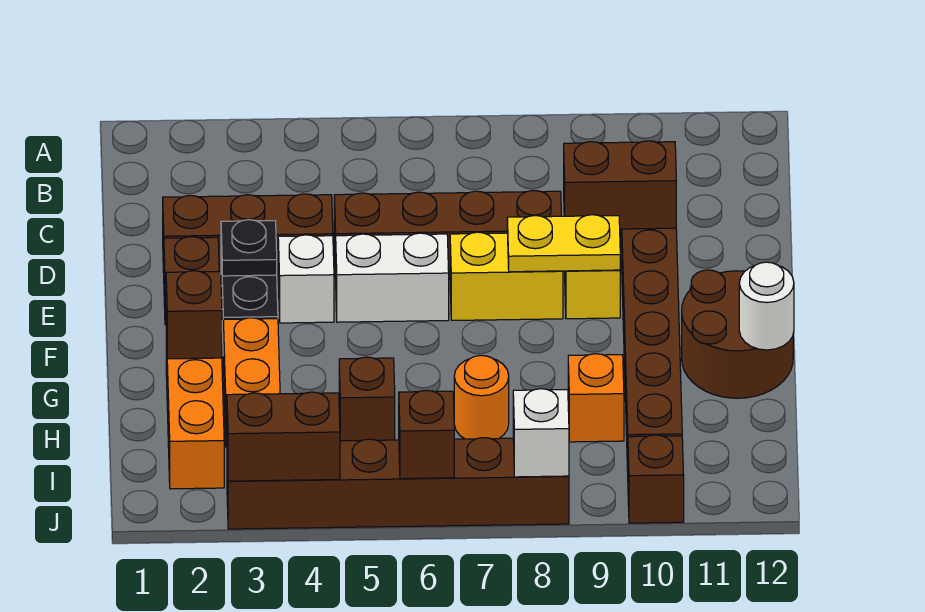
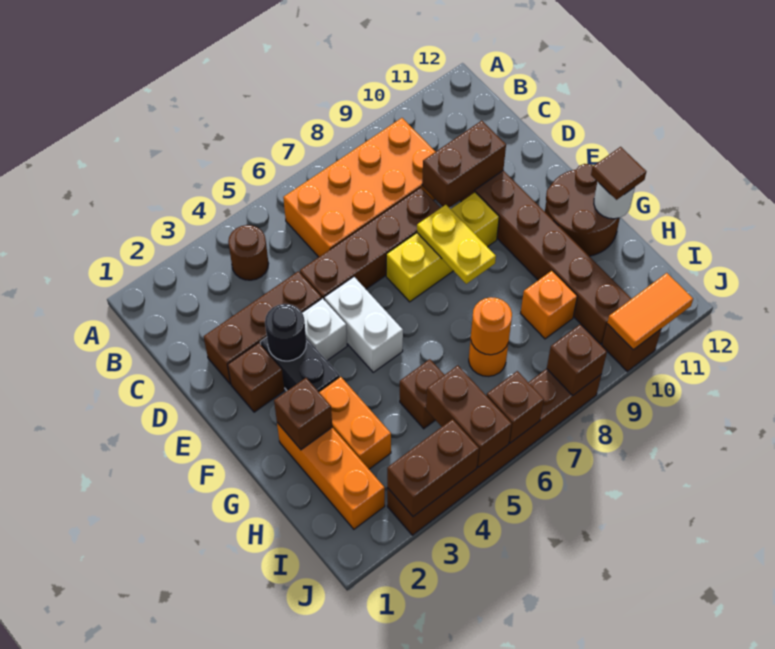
none -> brown round brick B4 level 1
none -> orange brick B6:C9 level 1
black plate E3 level 2 -> black round brick E3 level 2
white brick E5:E6 level 1 -> white brick E5:F5 level 1
yellow plate E8:E9 level 2 -> yellow plate E8:F8 level 2
none -> brown tile G12 level 3
none -> orange round brick H7 level 2
none -> brown brick I5:J5 level 2
white brick J8 level 2 -> brown brick J8 level 2
none -> orange tile J10:J11 level 2

